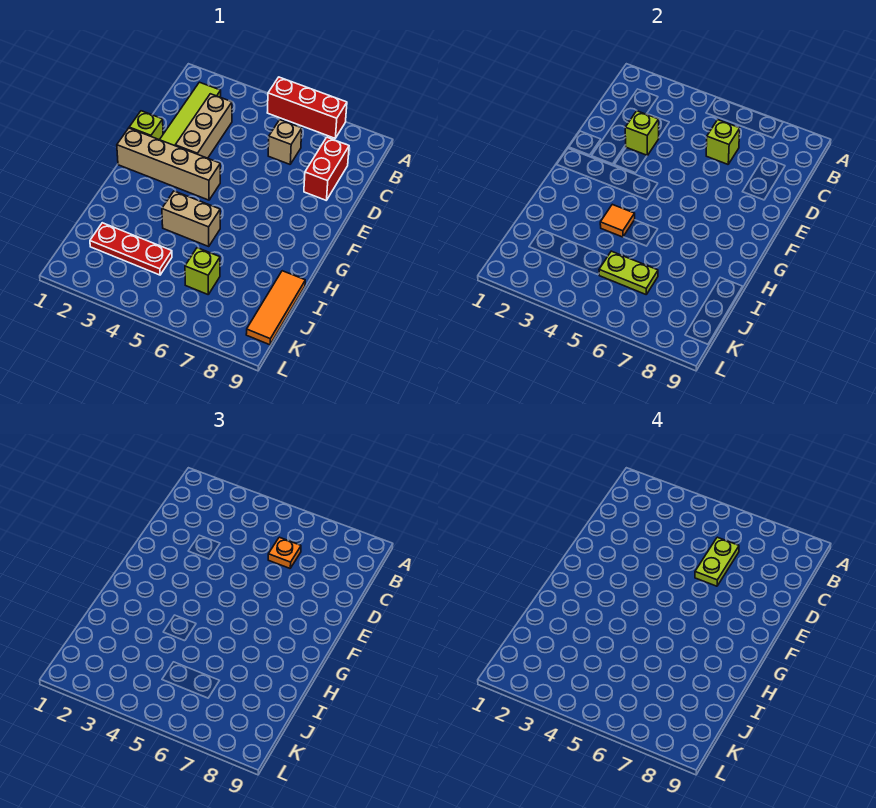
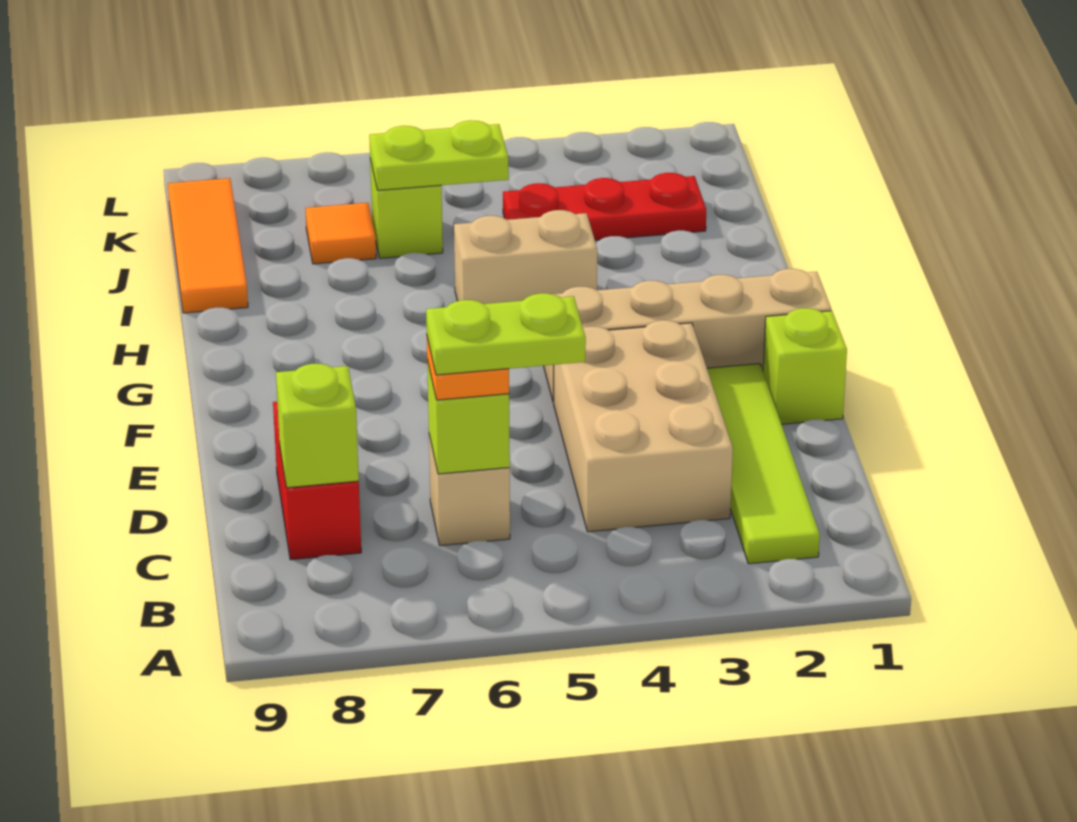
red brick A5:A7 level 1 -> none
tan brick C3:E3 level 1 -> tan brick C3:E4 level 1
lime plate C6:D6 level 4 -> lime plate C5:C6 level 4
lime brick D3 level 2 -> lime brick C8 level 2
orange tile H4 level 2 -> orange tile J7 level 1

